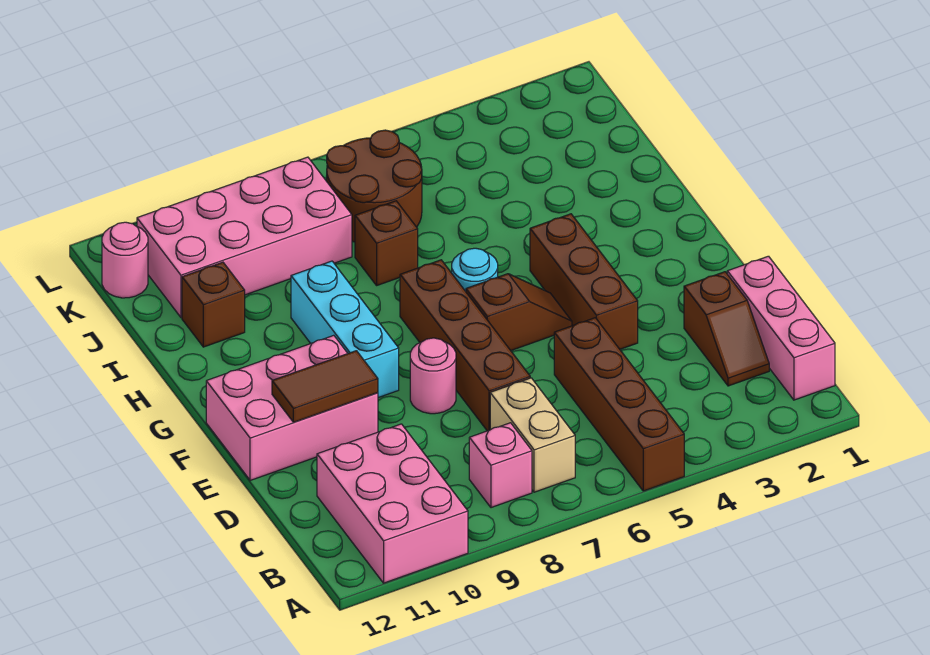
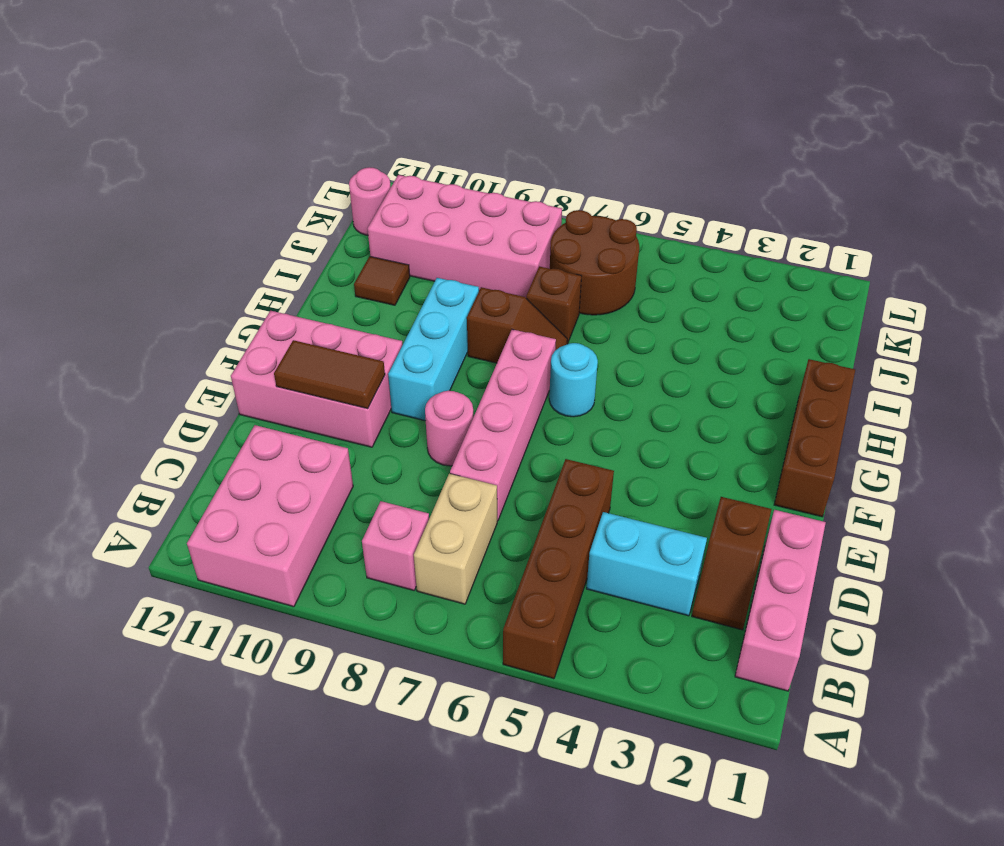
none -> cyan brick C3:C4 level 1
brown brick D7:G7 level 1 -> pink brick D7:G7 level 1
brown brick E4:G4 level 1 -> brown brick F1:H1 level 1
brown slope F5:F6 level 1 top 6 -> brown slope H7:H8 level 1 top 8
brown brick I11 level 1 -> brown tile I11 level 1

